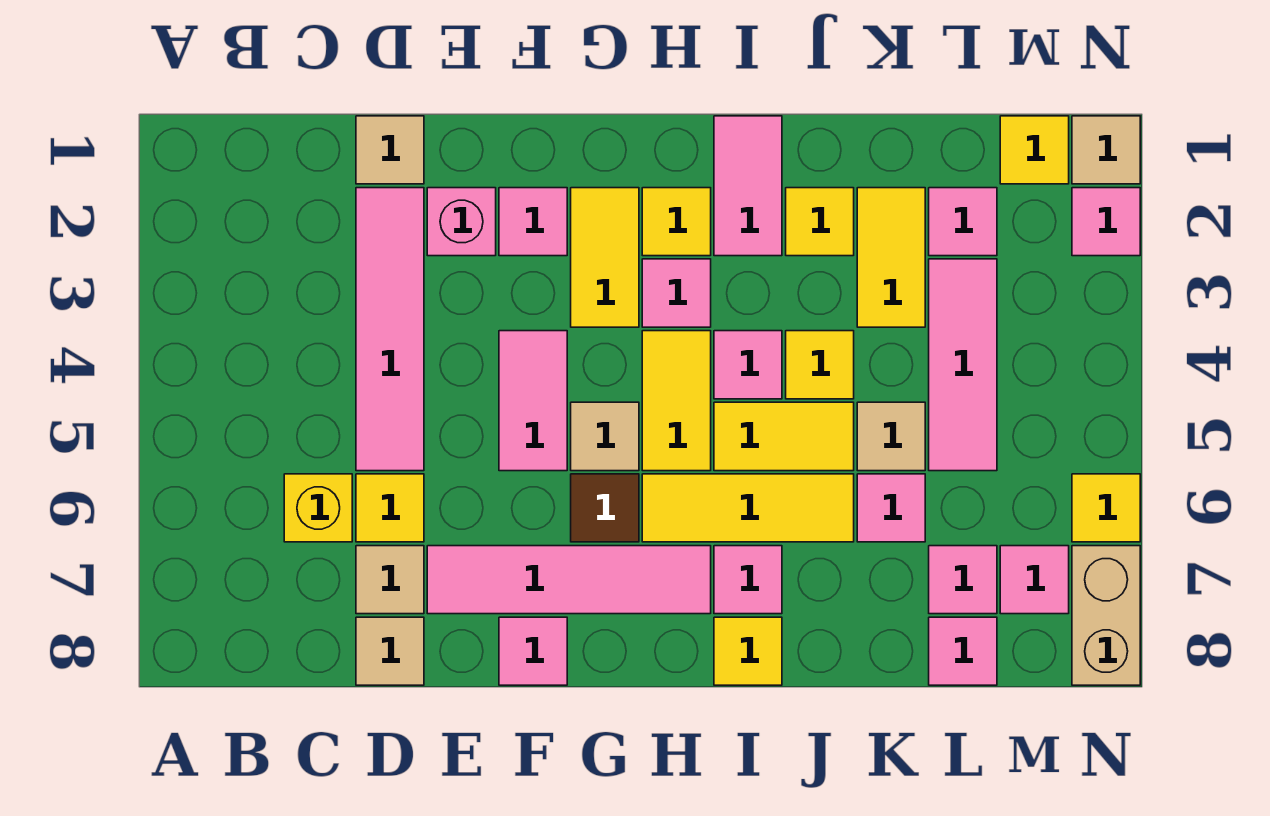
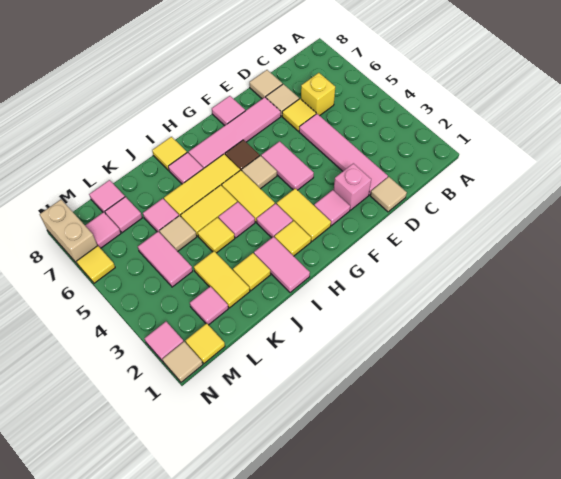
pink tile L3:L5 level 1 -> pink tile L4:L5 level 1

